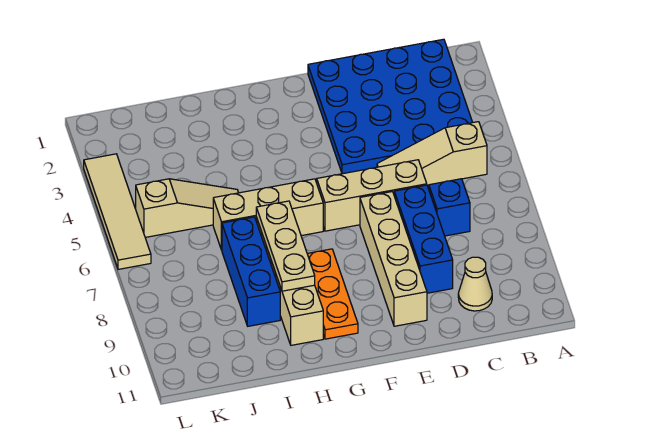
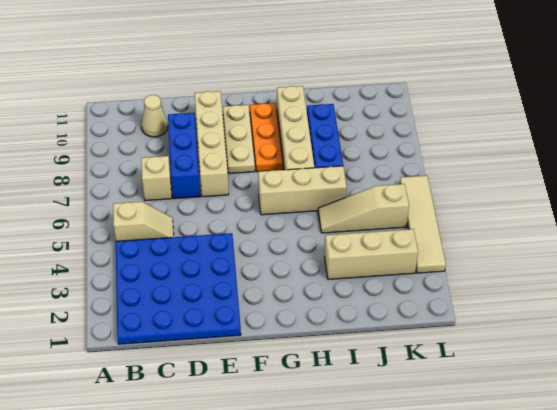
tan slope B5:D5 level 1 top B -> tan slope B5:C5 level 1 top B
blue brick C7 level 1 -> tan brick C7 level 1
tan brick D6:F6 level 1 -> tan brick I3:K3 level 1
tan plate H7:H9 level 2 -> tan plate F8:F10 level 1

